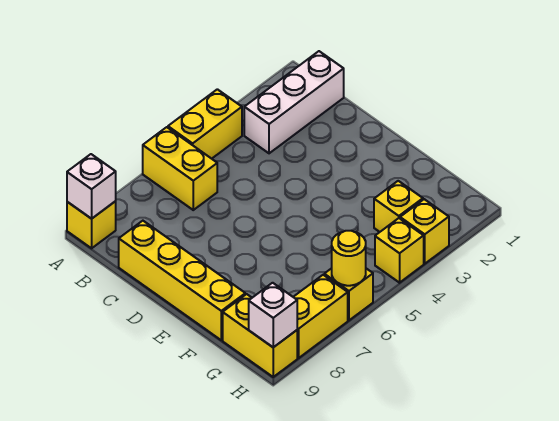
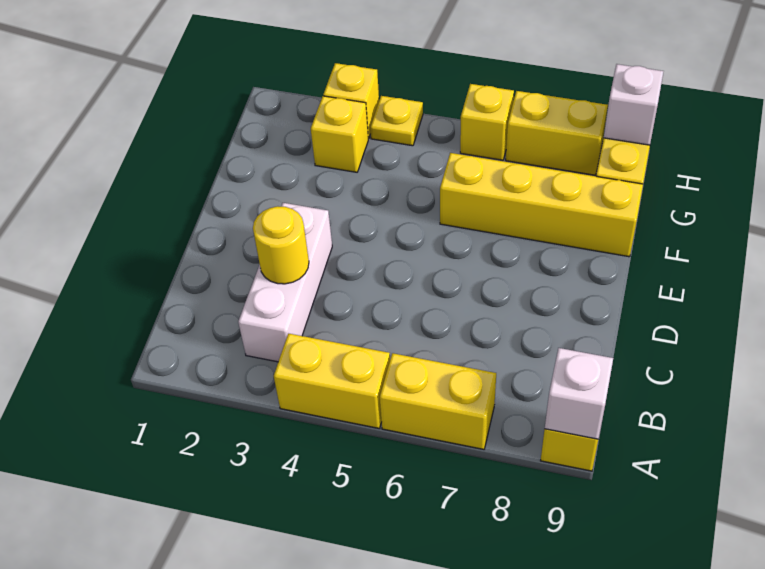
yellow brick A6:B6 level 1 -> yellow brick A6:A7 level 1
white brick B1:B3 level 1 -> white brick B3:D3 level 1
yellow brick C9:F9 level 1 -> yellow brick F6:F9 level 1
yellow brick H4 level 1 -> yellow plate H4 level 1
yellow round brick H6 level 2 -> yellow round brick C3 level 2

